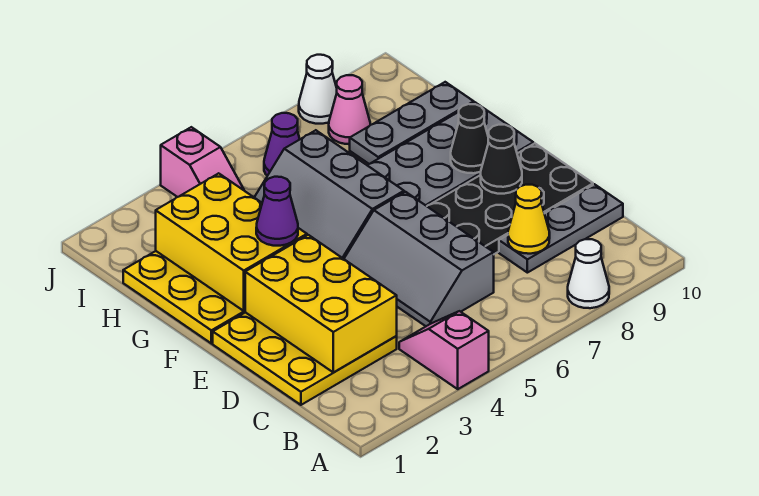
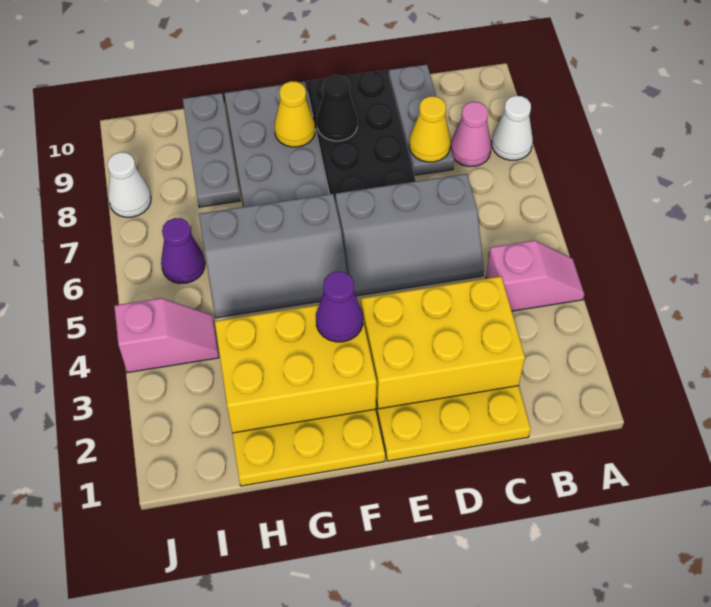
pink slope A4:B4 level 1 top A -> pink slope A4:B4 level 1 top B
black cone F9 level 2 -> yellow cone F9 level 2
pink cone I8 level 1 -> pink cone B8 level 1

